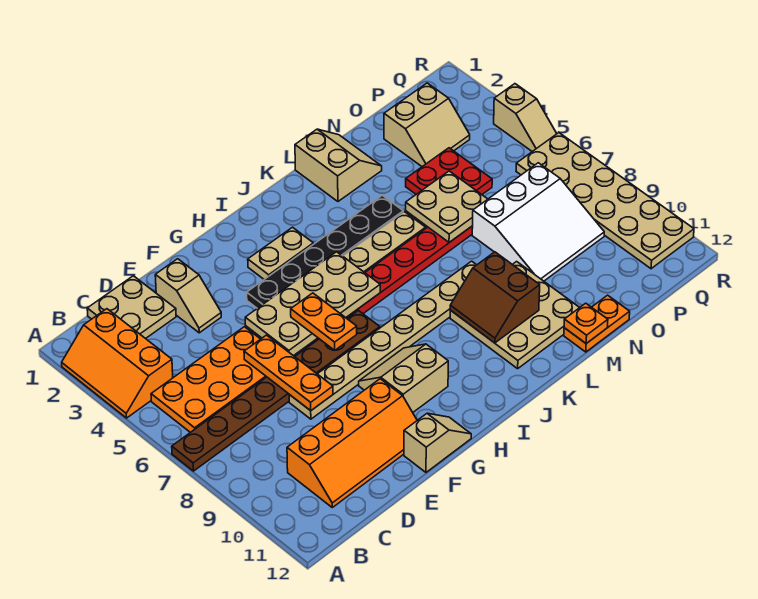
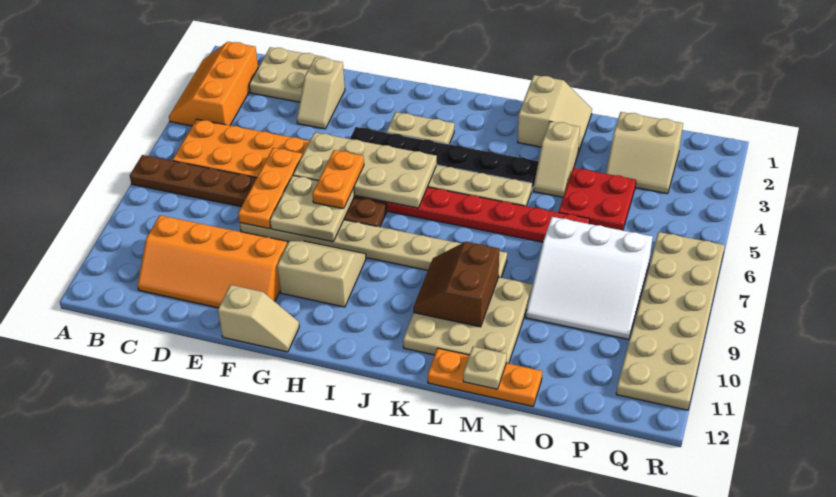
tan plate M5:N6 level 2 -> tan plate F7:G8 level 2
orange plate M12:N12 level 1 -> orange plate L12:N12 level 1
orange plate M12 level 2 -> tan plate M12 level 2
tan slope R4:R5 level 1 top 4 -> tan slope M3:M4 level 1 top 3

